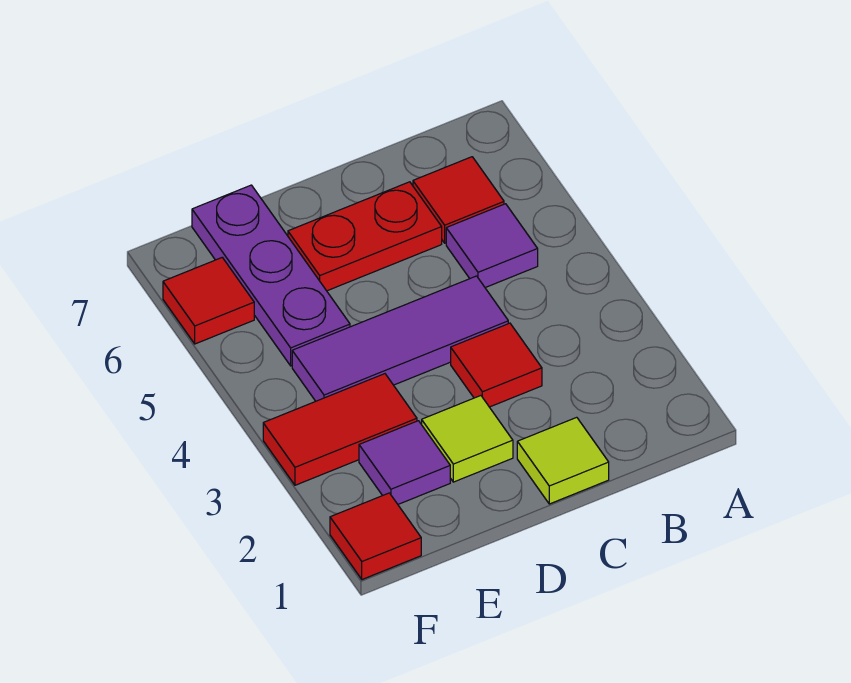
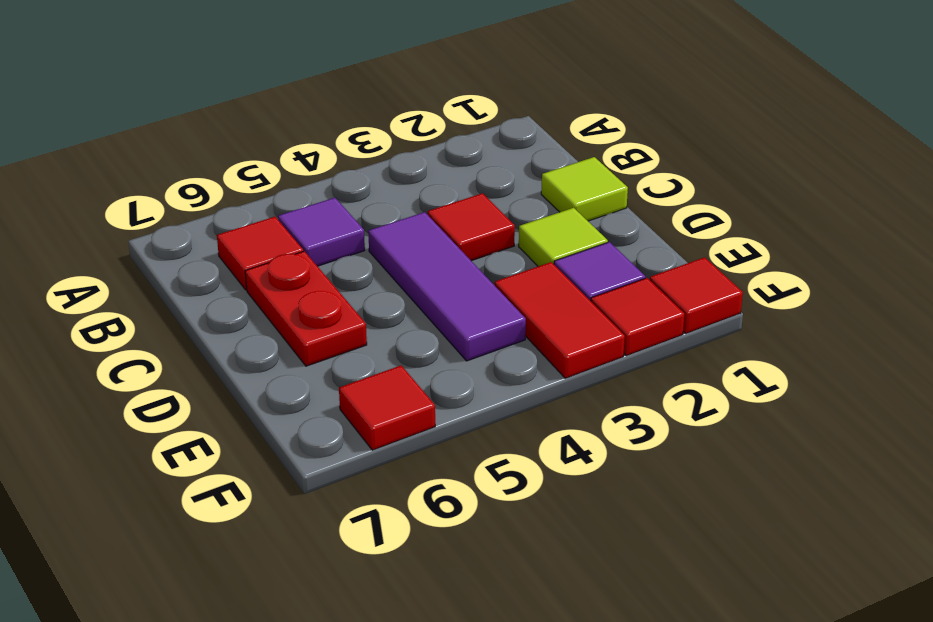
purple plate E5:E7 level 1 -> none
none -> red tile F2 level 1

